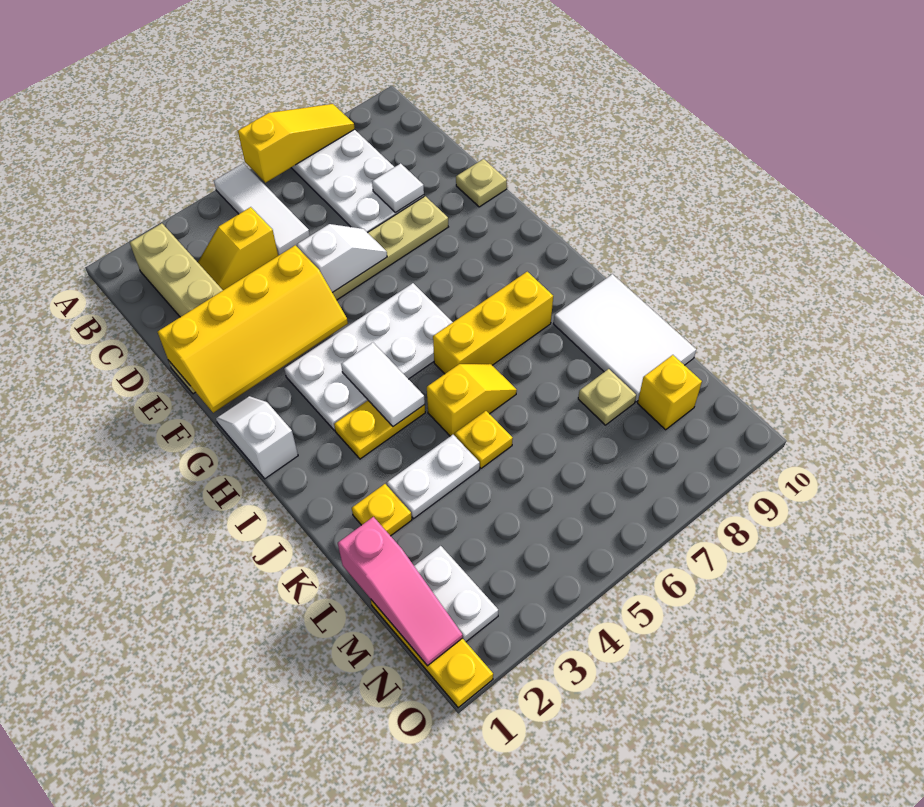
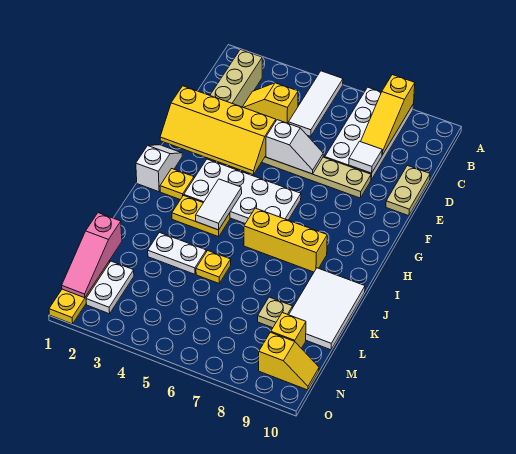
yellow slope A6:A8 level 2 top 6 -> yellow slope A8:C8 level 2 top A
tan plate E10 level 1 -> tan plate D10:E10 level 1
yellow slope J5:J6 level 1 top 5 -> yellow slope N9:N10 level 1 top 9
yellow plate K2 level 1 -> yellow plate H2 level 1

